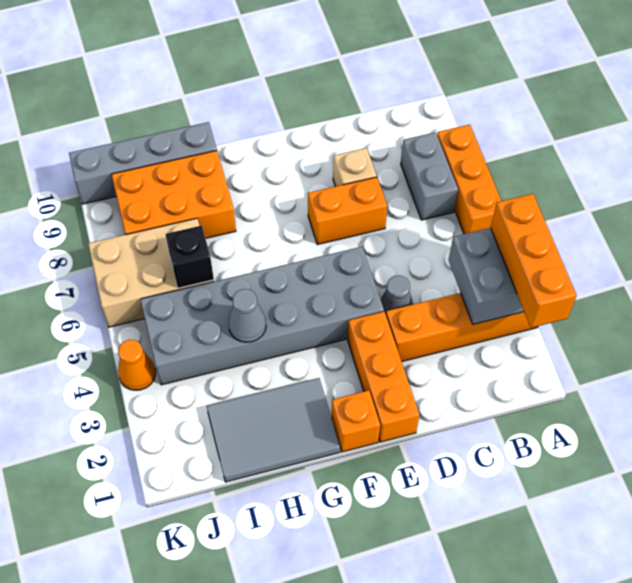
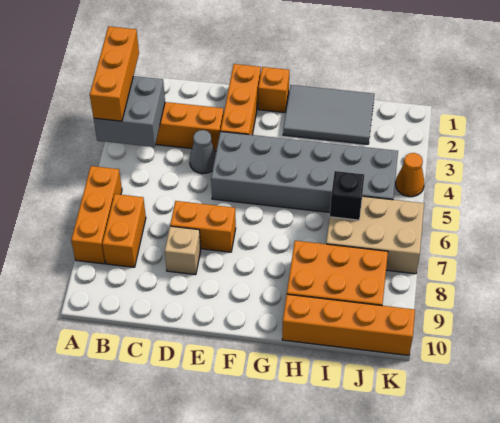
grey brick B7:B8 level 1 -> orange brick B7:B8 level 1
grey cone H4 level 2 -> none
grey brick H10:K10 level 1 -> orange brick H10:K10 level 1

